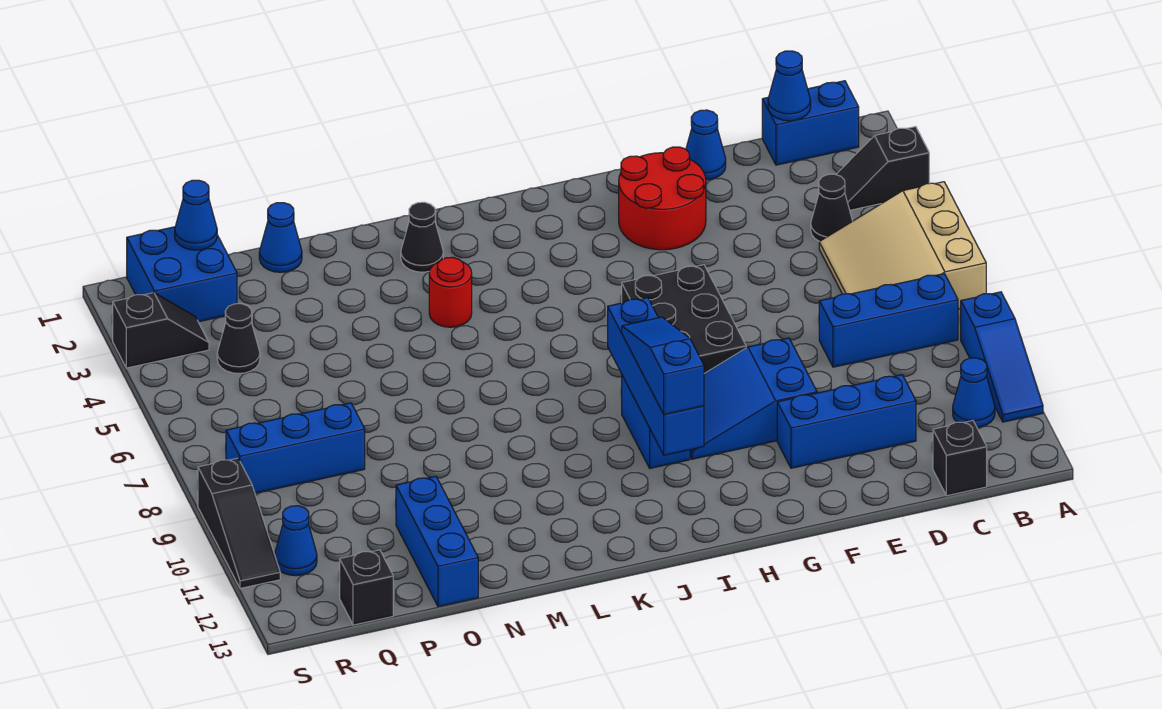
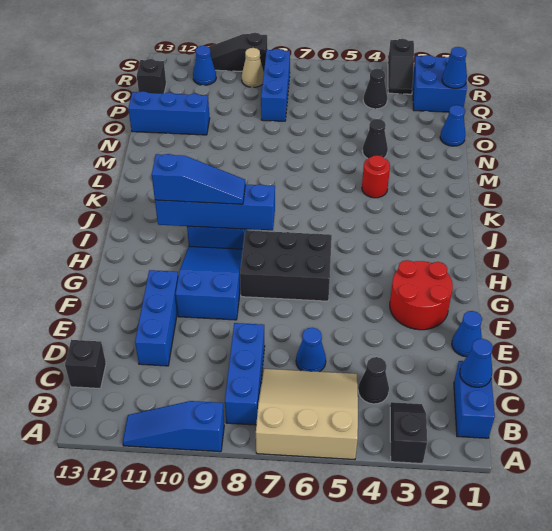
blue cone B11 level 1 -> blue cone D6 level 1
black cone L2 level 1 -> black cone N4 level 1
none -> tan cone R9 level 1

